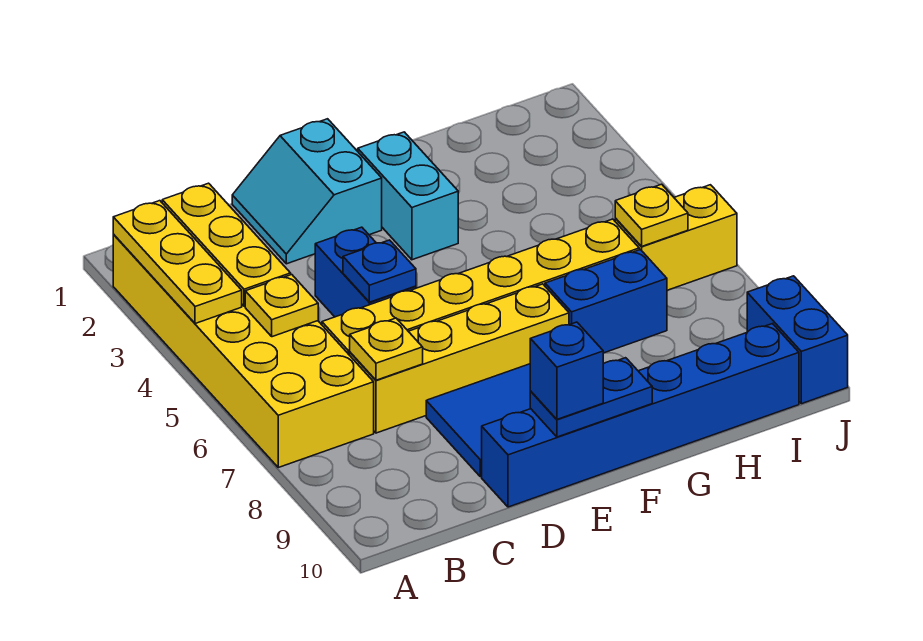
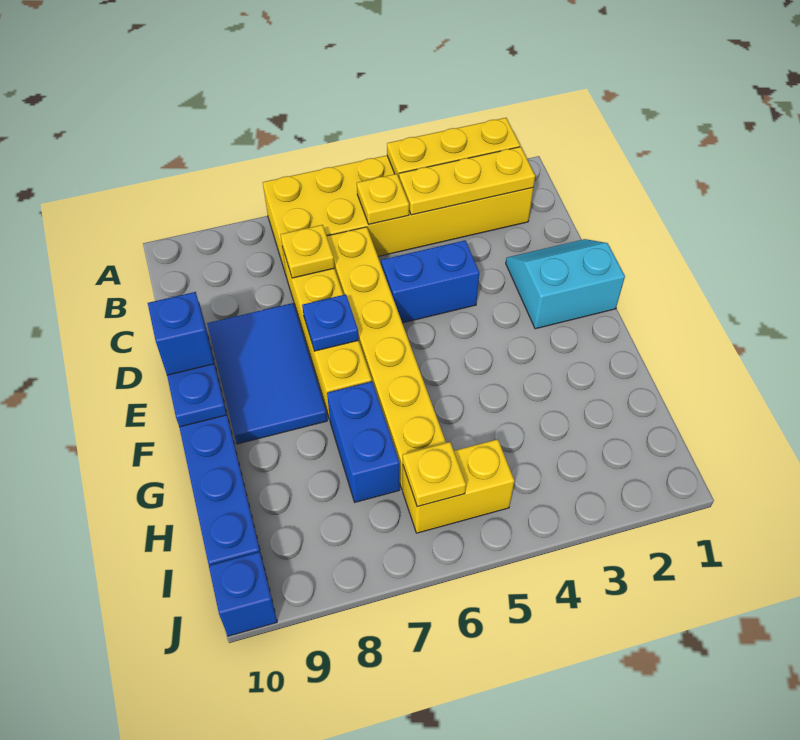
blue plate D5 level 2 -> blue plate E7 level 2
cyan brick F2:F3 level 1 -> none
yellow brick I6:J6 level 1 -> yellow brick I5:I6 level 1
blue brick J9:J10 level 1 -> blue brick J10 level 1

